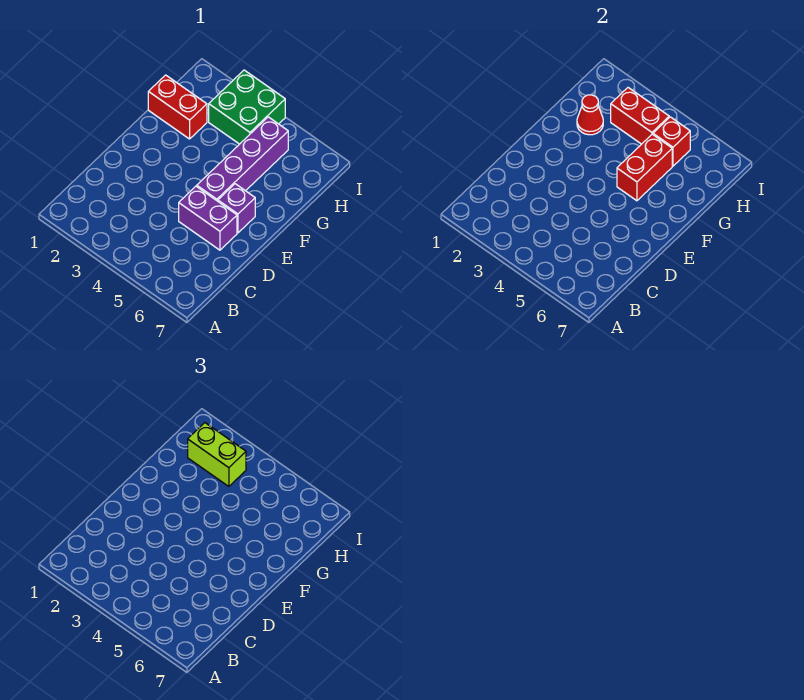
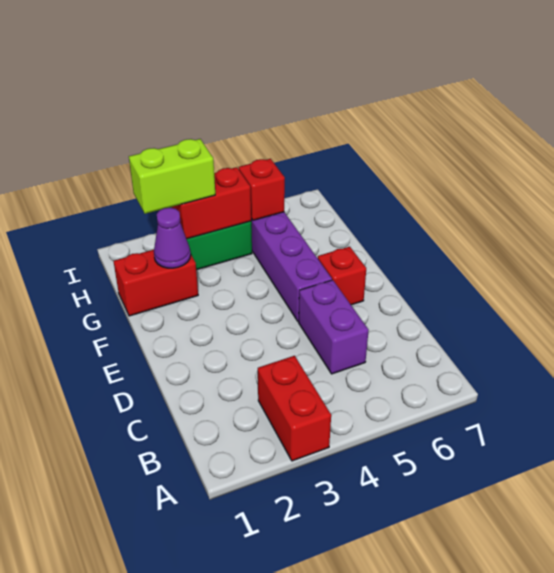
purple brick D5:D6 level 1 -> purple brick C5:D5 level 1
purple brick E6 level 1 -> red brick E6 level 1
red brick F5:G5 level 2 -> red brick A3:B3 level 1
red cone G2 level 2 -> purple cone G2 level 2

